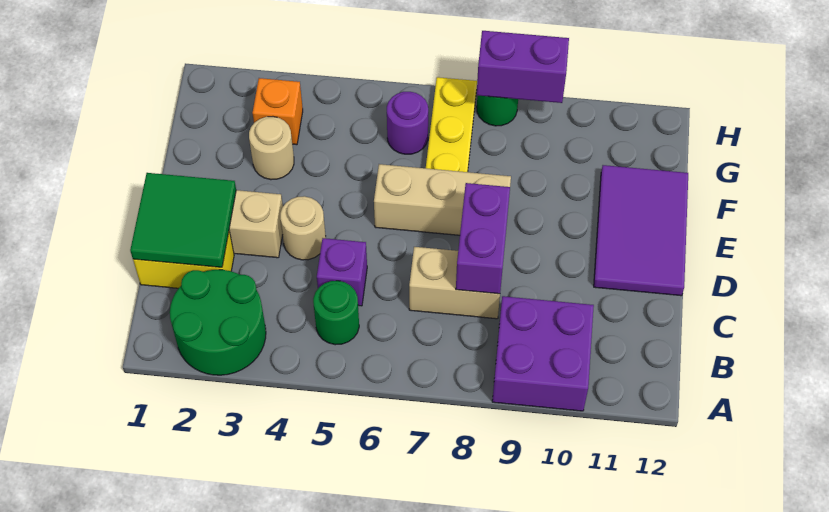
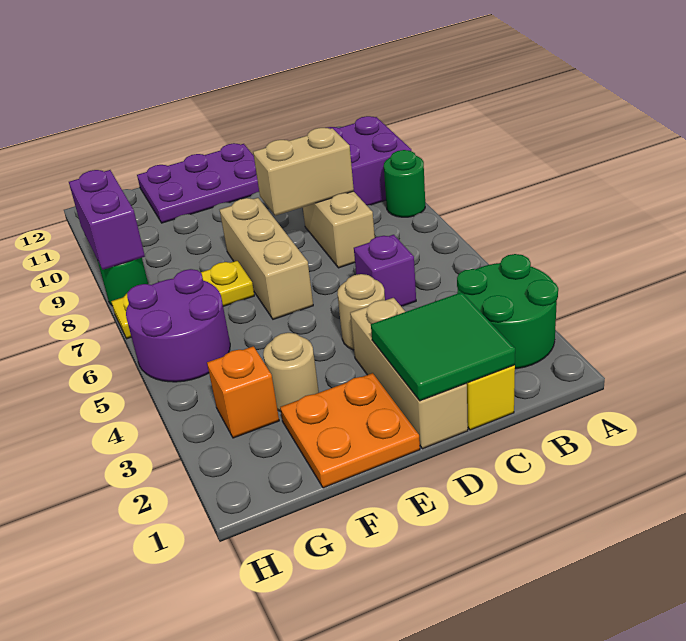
green round brick B5 level 1 -> green round brick A8 level 1
purple brick C8:D8 level 2 -> tan brick C8:D8 level 2
purple tile D11:F12 level 1 -> purple plate D11:F12 level 1
none -> orange plate E1:F2 level 1
purple round brick G6 level 1 -> purple round brick G5:H6 level 1

